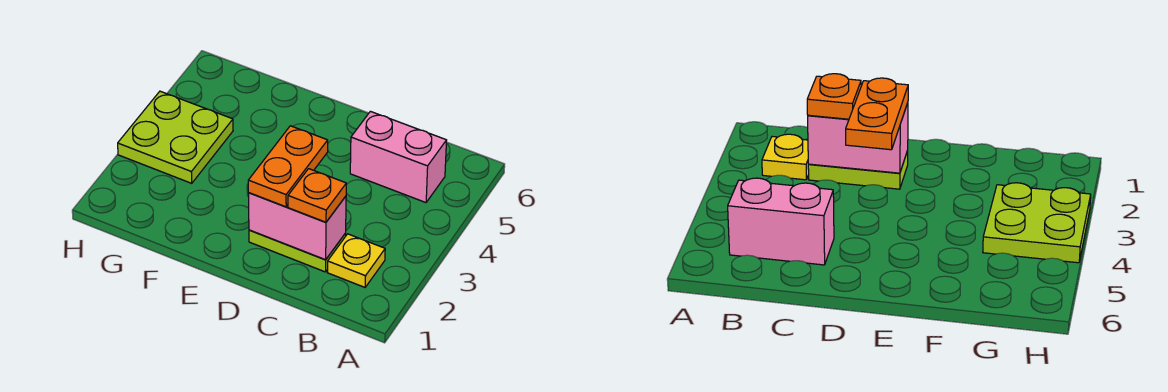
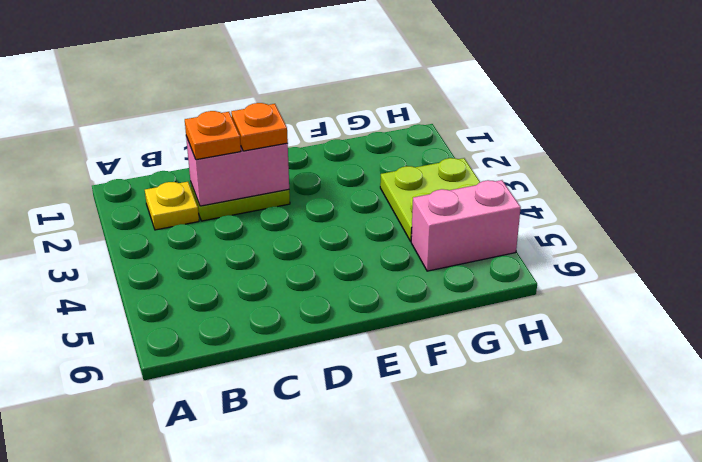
pink brick B5:C5 level 1 -> pink brick G5:H5 level 1
orange plate D2:D3 level 3 -> orange plate D2 level 3

